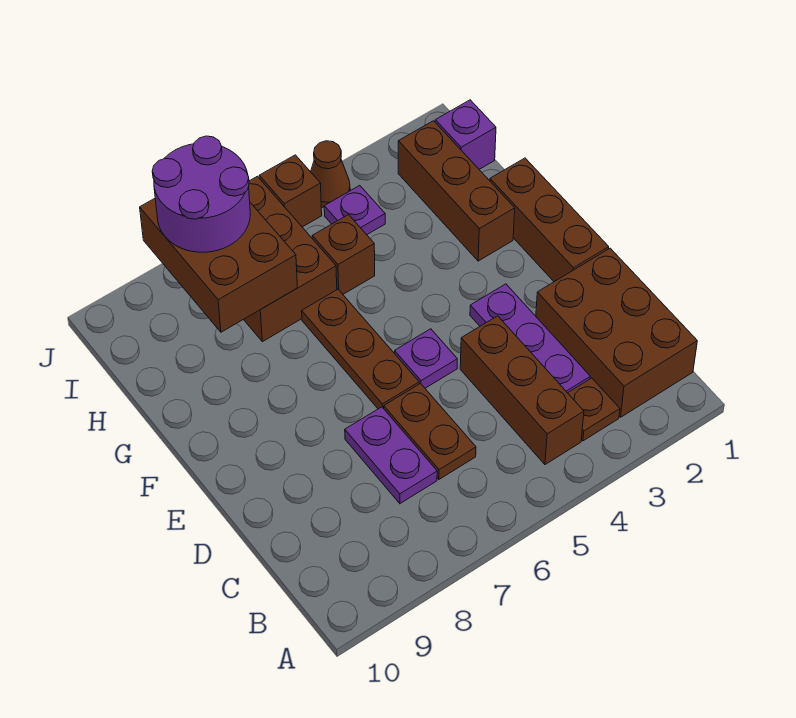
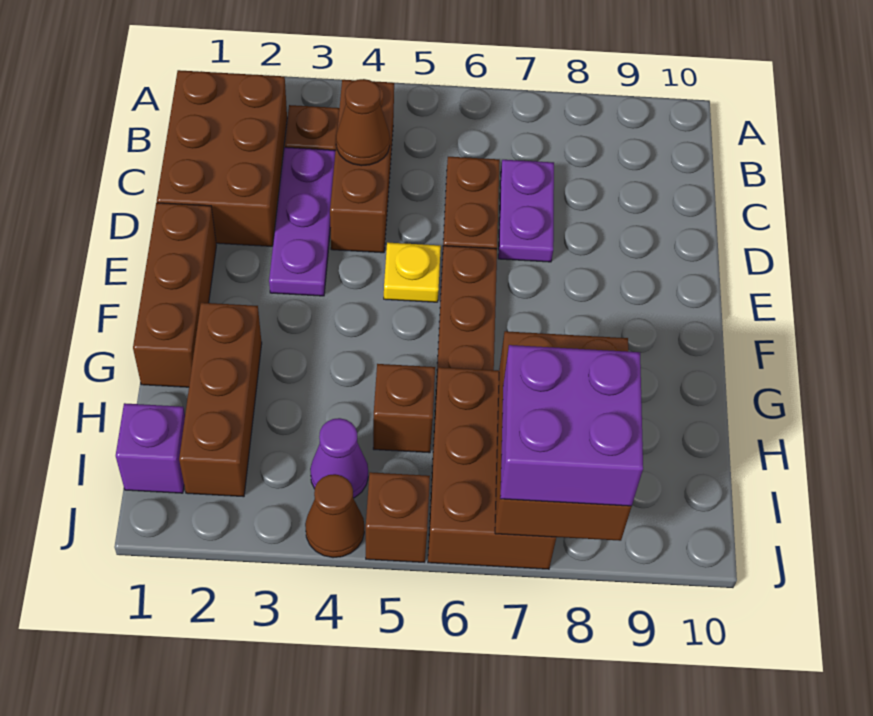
none -> brown cone C4 level 2
purple plate E5 level 1 -> yellow plate E5 level 1
purple plate I4 level 1 -> purple cone I4 level 1
purple round brick I7:J8 level 3 -> purple brick I7:J8 level 3

